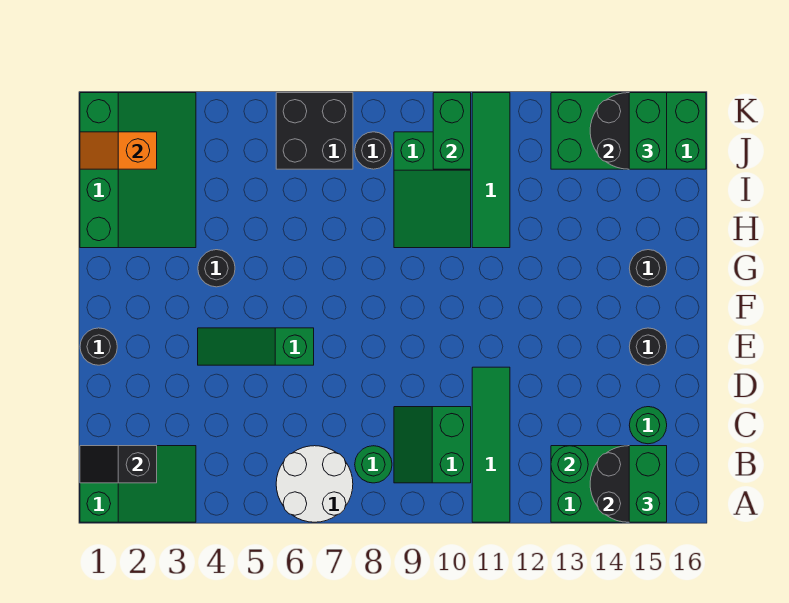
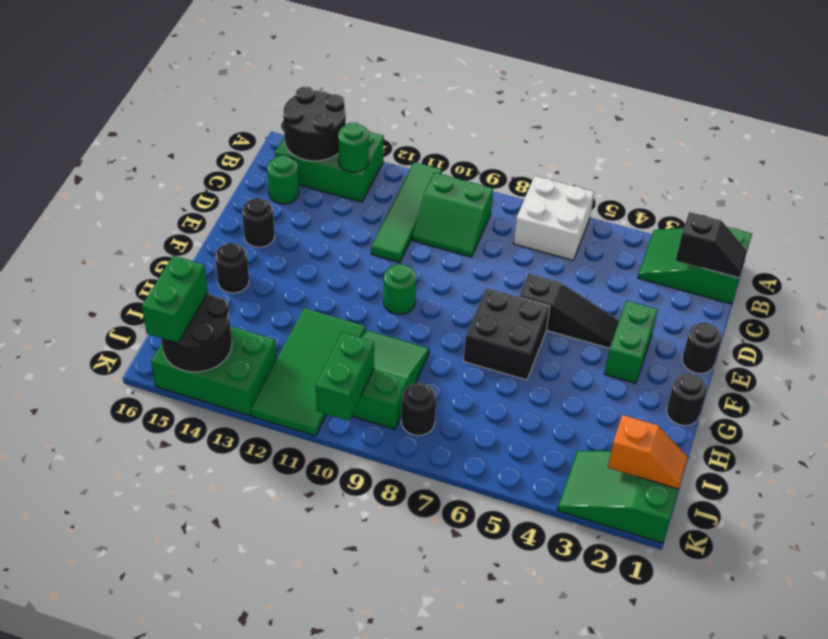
white round brick A6:B7 level 1 -> white brick A6:B7 level 1
green brick A15:B15 level 3 -> green brick E3:F3 level 1
green round brick B8 level 1 -> green round brick F10 level 1
green slope B9:C10 level 1 top 10 -> green slope B9:C10 level 1 top B
green slope E4:E6 level 1 top 6 -> black slope E4:E6 level 1 top 6
black round brick G4 level 1 -> black round brick G1 level 1
green slope H1:K3 level 1 top 1 -> green slope J1:K3 level 1 top 1
green tile H11:K11 level 1 -> green tile H11:K12 level 1
black brick J6:K7 level 1 -> black brick F6:G7 level 1
green brick J13:K16 level 1 -> green brick J13:K15 level 1

